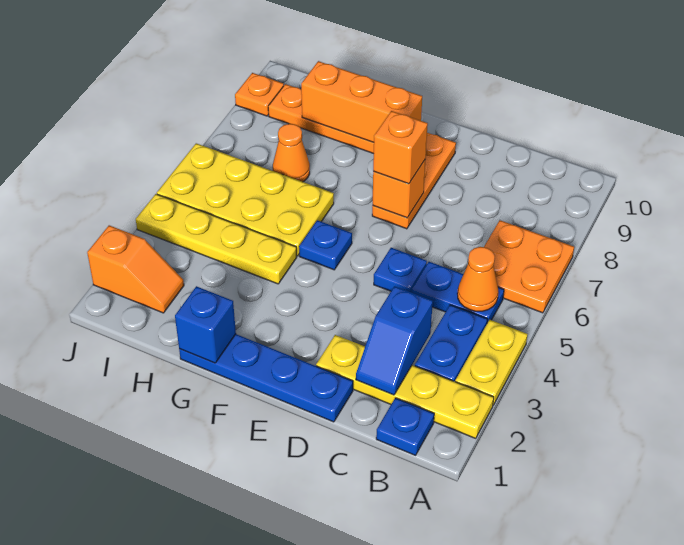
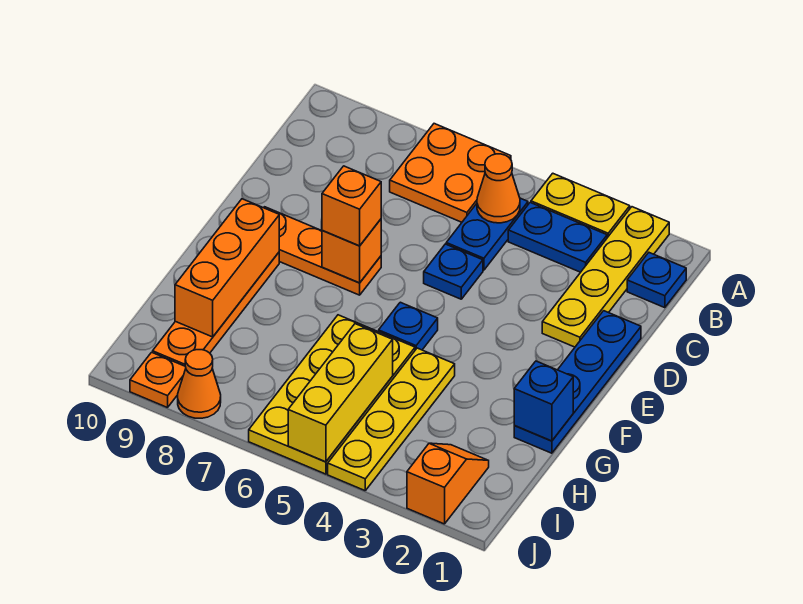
blue slope C2:C3 level 2 top 3 -> none
none -> yellow brick H5:J5 level 2
orange cone H7 level 1 -> orange cone J8 level 1

